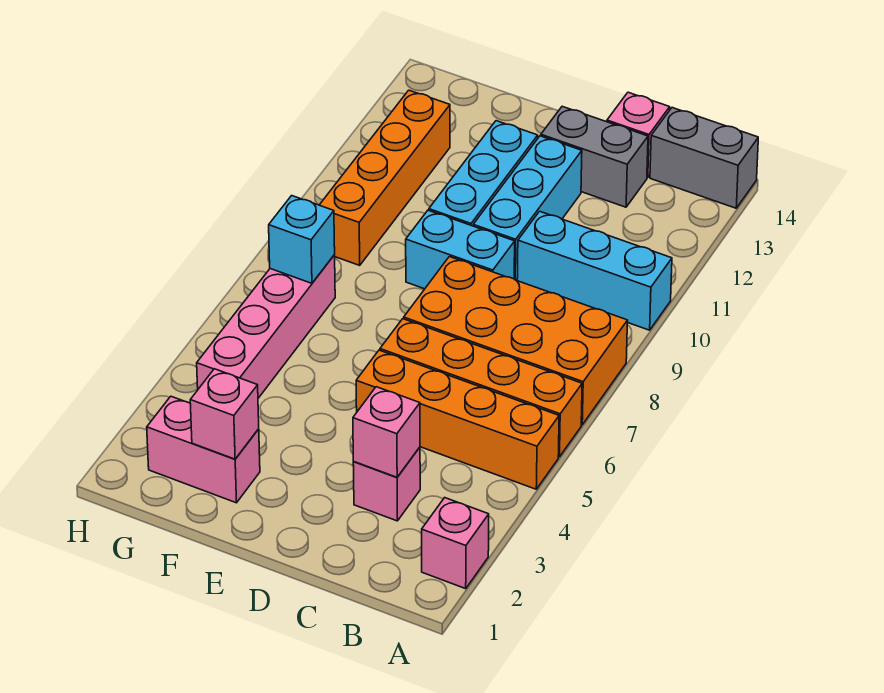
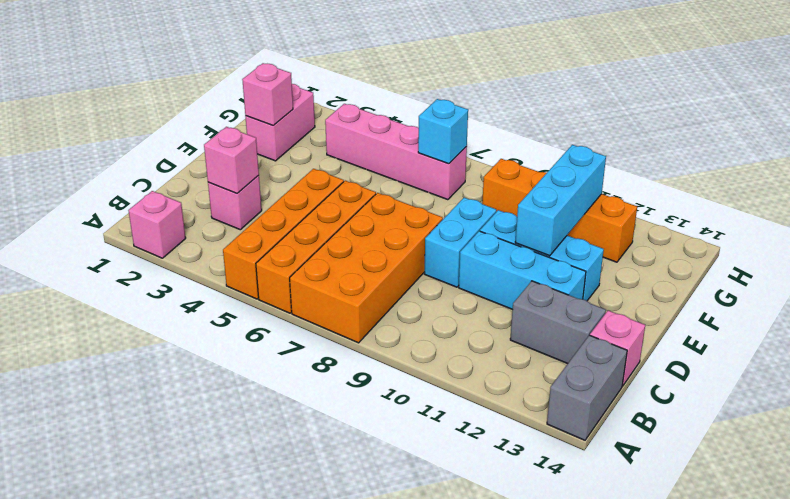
cyan brick A10:C10 level 1 -> cyan brick E11:G11 level 2
grey brick C13:D13 level 1 -> grey brick C12:C13 level 1

